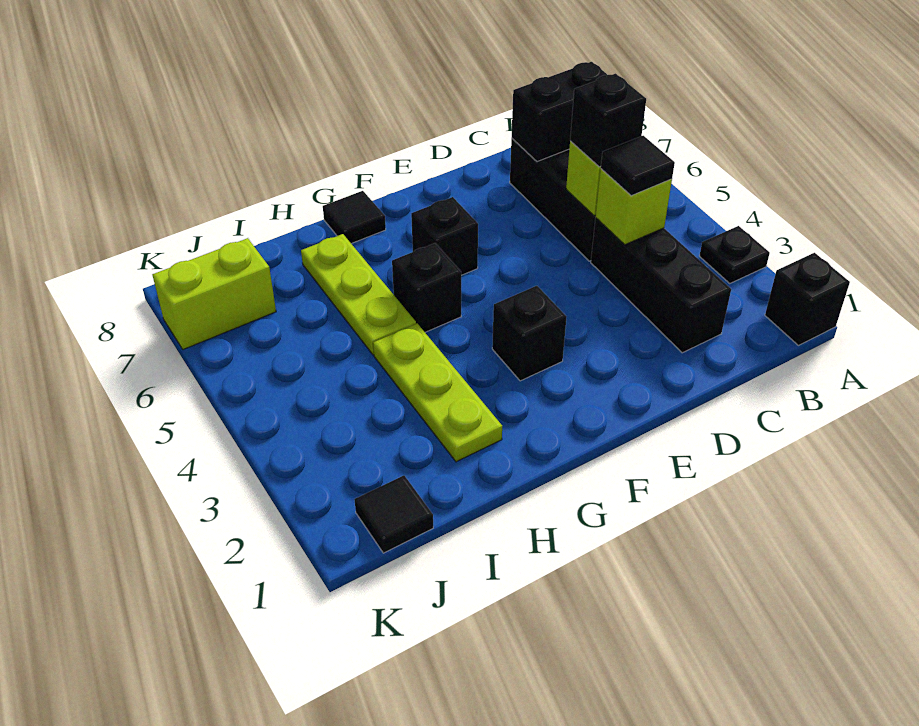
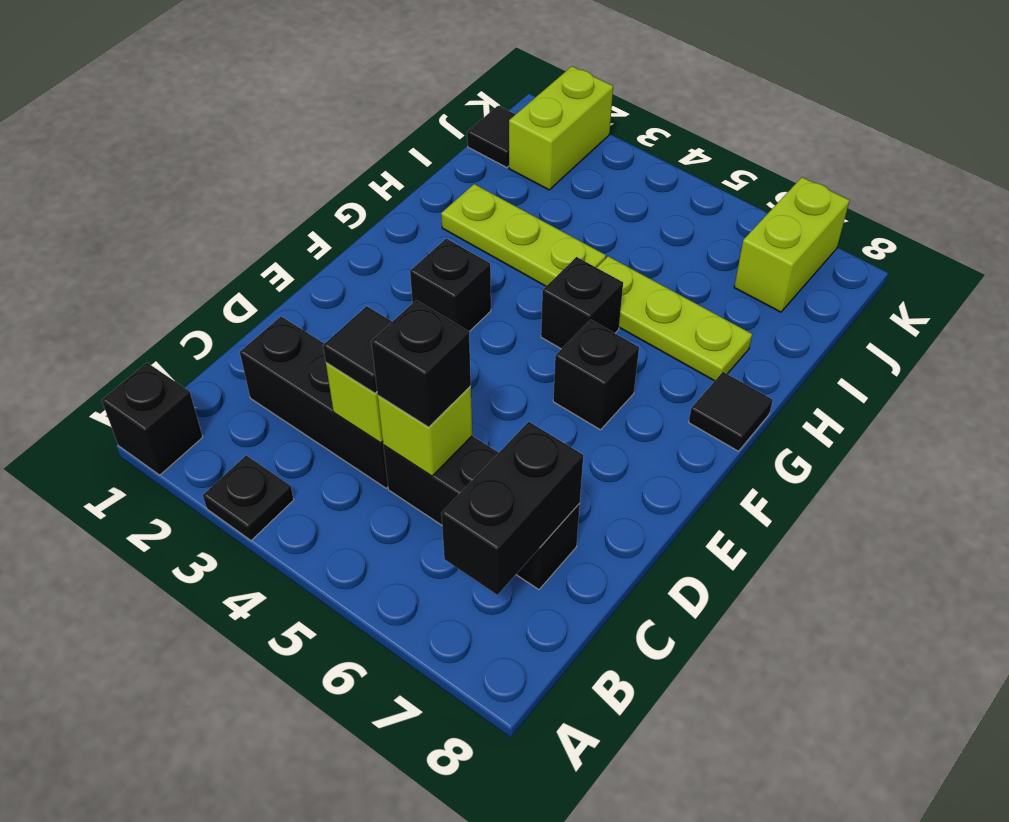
none -> lime brick J2:K2 level 1

